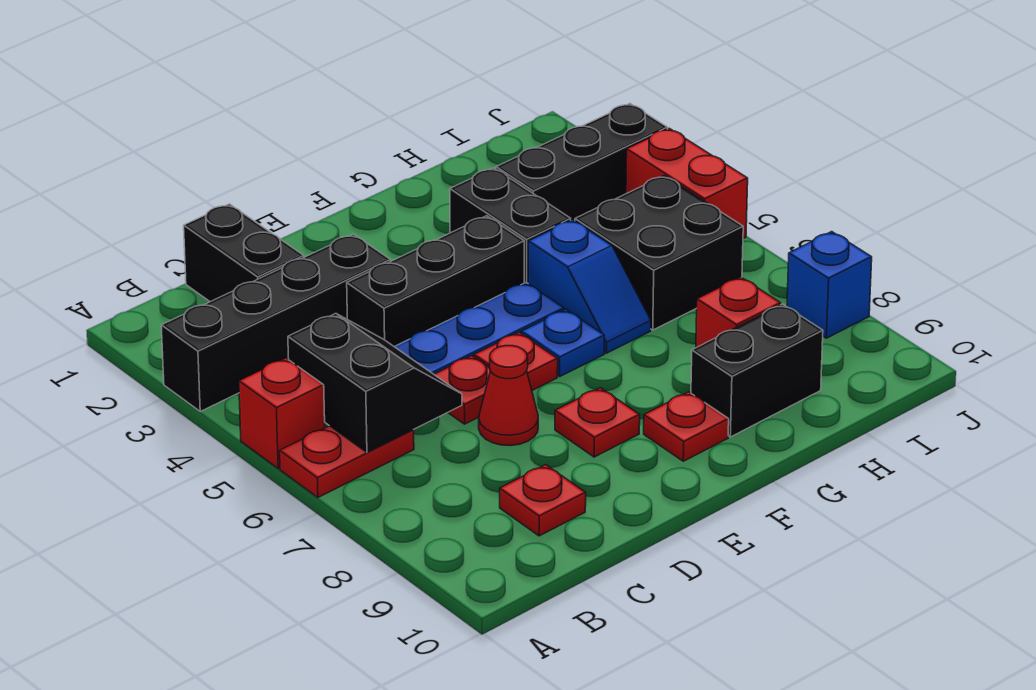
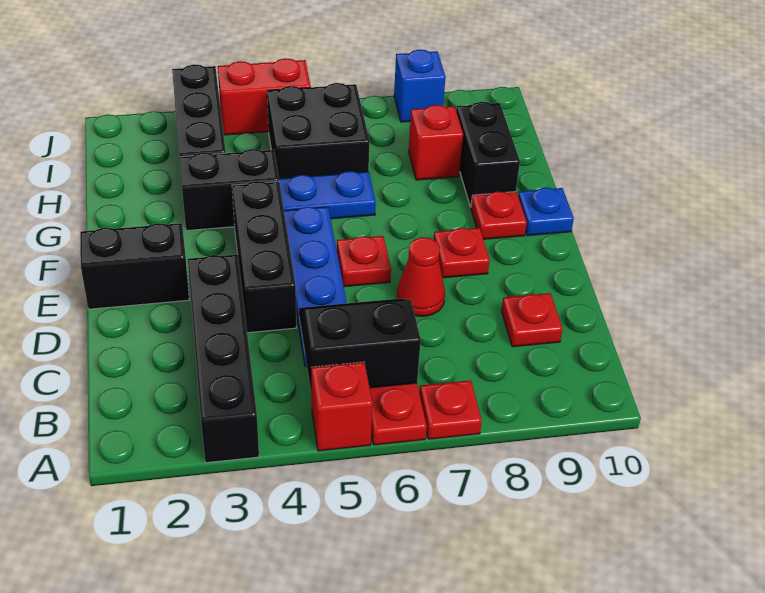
black brick C1:C2 level 1 -> black brick E1:E2 level 1
red plate D6 level 1 -> red plate A7 level 1
blue plate F6 level 1 -> blue plate F10 level 1
blue slope G5:G6 level 1 top 5 -> blue plate G5:G6 level 1

